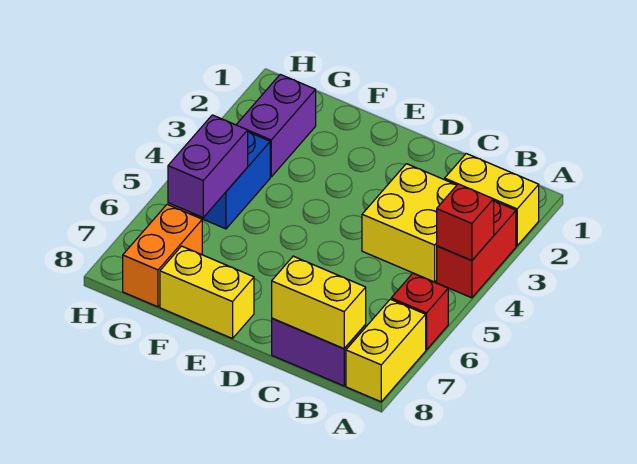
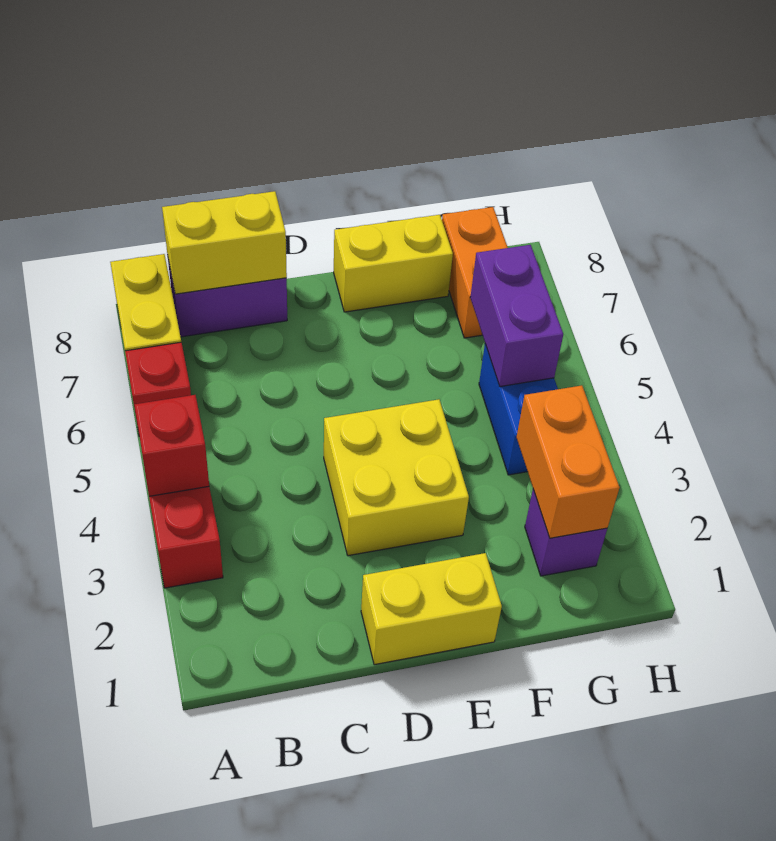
yellow brick A2:B2 level 1 -> yellow brick D1:E1 level 1
yellow brick B3:C4 level 1 -> yellow brick D3:E4 level 1
purple brick G2:G3 level 1 -> purple brick G2 level 1
none -> orange brick G2:G3 level 2

